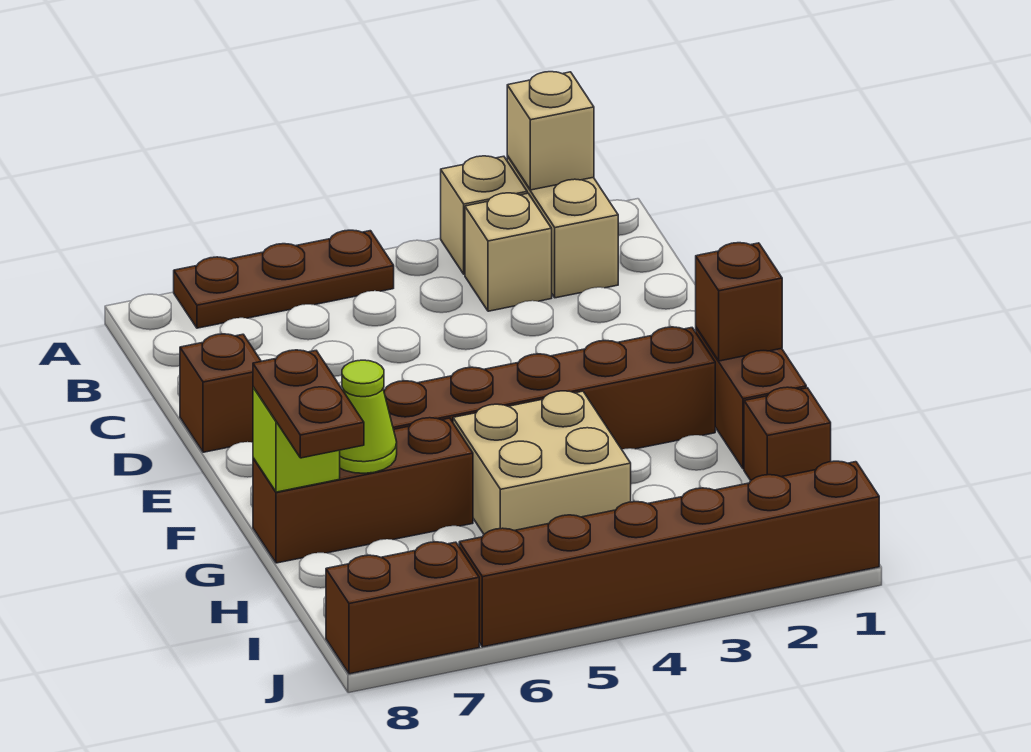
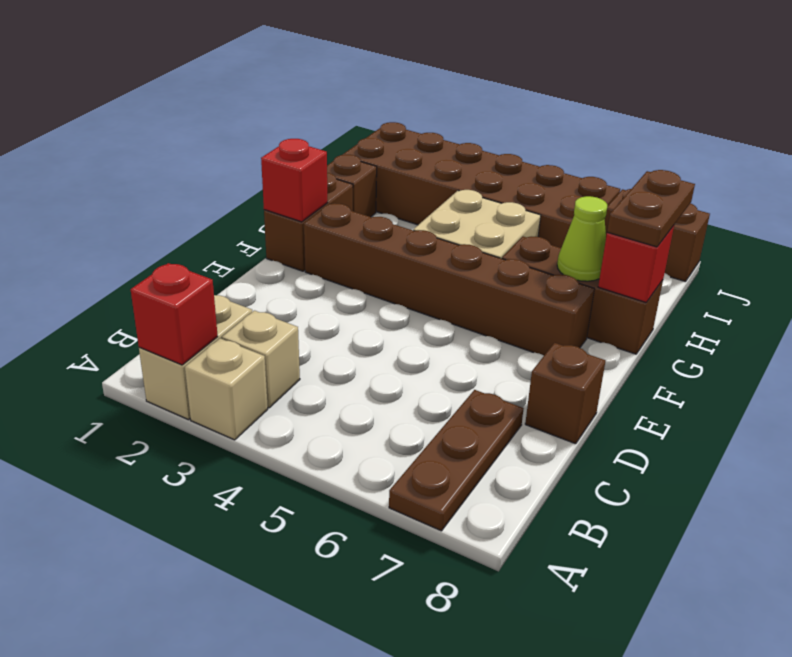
tan brick A2 level 2 -> red brick A2 level 2
brown plate A5:A7 level 1 -> brown plate A7:C7 level 1
brown brick F1 level 2 -> red brick F1 level 2
lime brick G8 level 2 -> red brick G8 level 2
brown brick J1:J6 level 1 -> brown brick I1:J6 level 1

